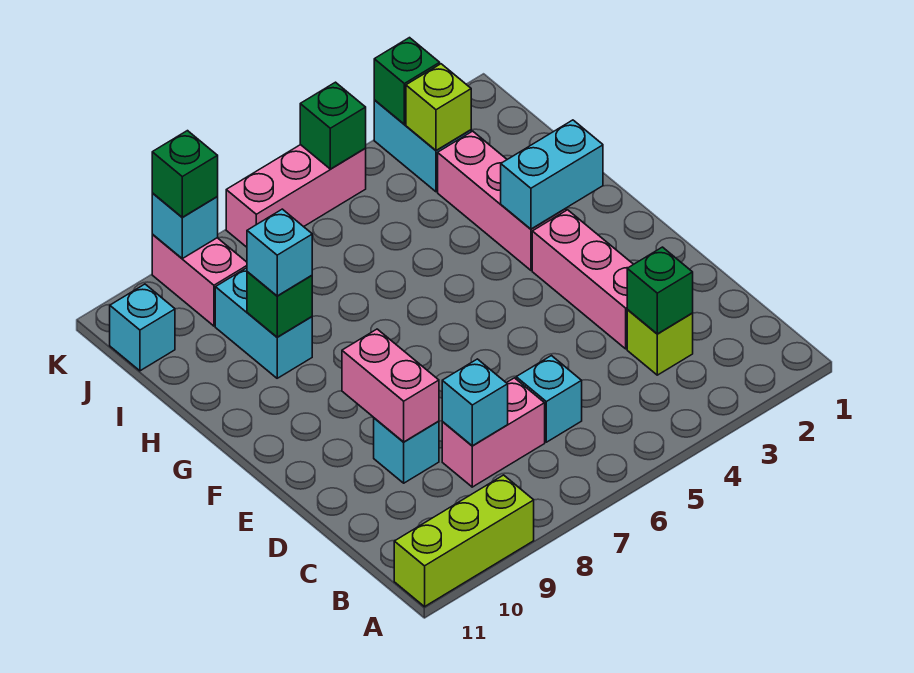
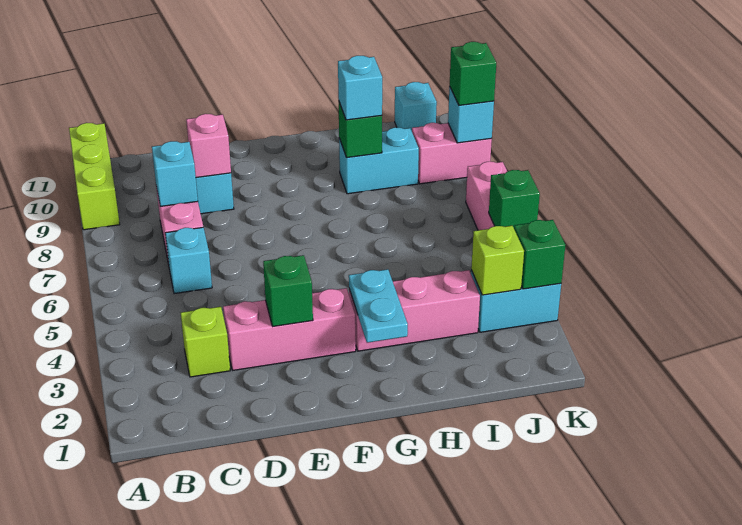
green brick C3 level 2 -> green brick E3 level 2
pink brick D9:E9 level 2 -> pink brick D9 level 2
cyan brick G2:G3 level 2 -> cyan plate G2:G3 level 2

